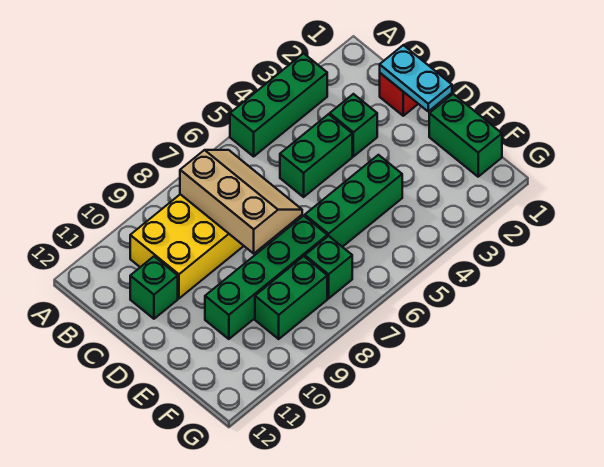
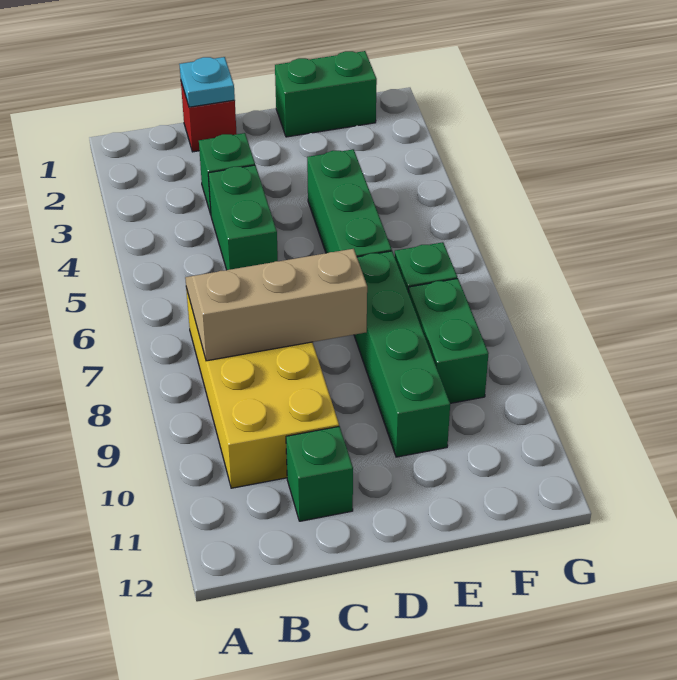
green brick A3:A5 level 1 -> none
cyan plate C1:D1 level 2 -> cyan plate C1 level 2

